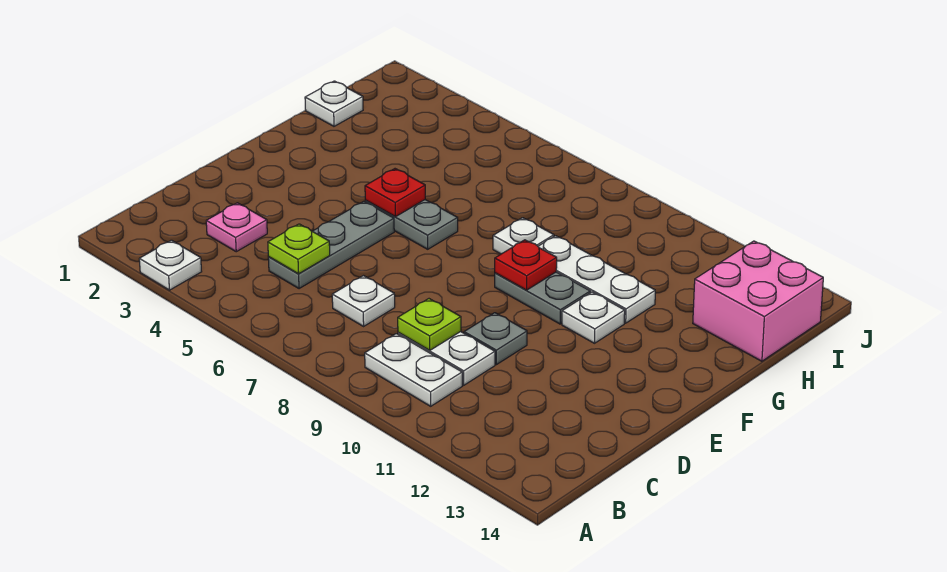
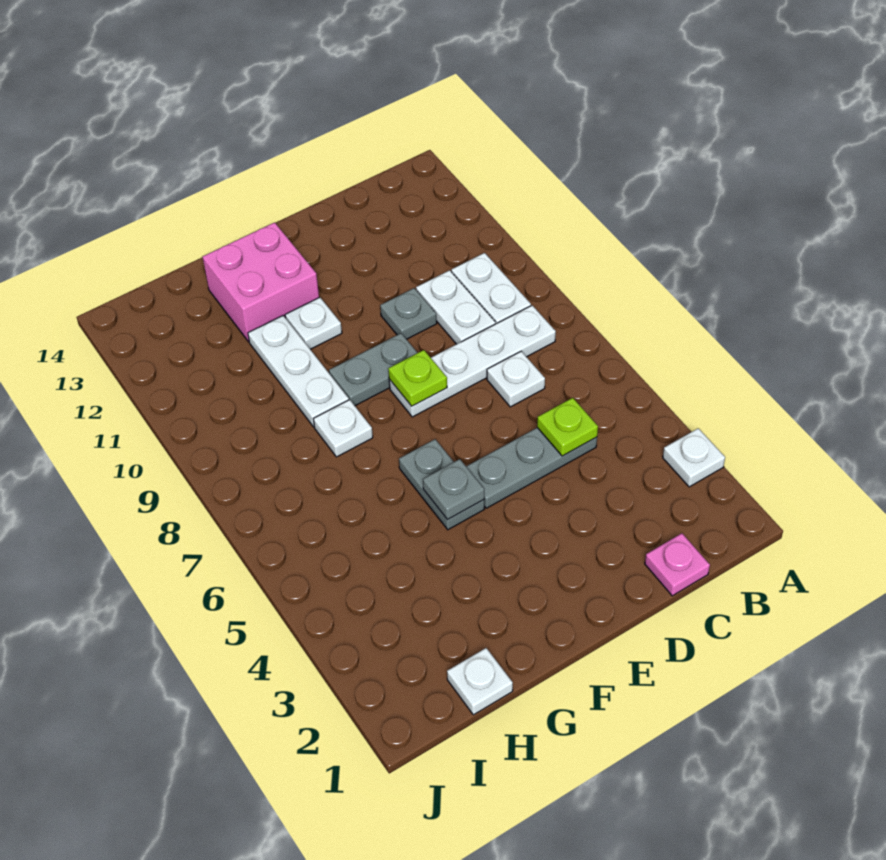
none -> white plate B8:E8 level 1
pink plate C3 level 1 -> pink plate C1 level 1
lime plate C9 level 2 -> lime plate E8 level 2
red plate F5 level 2 -> grey plate F5 level 2
grey plate F9:F10 level 1 -> grey plate E9:F9 level 1
red plate F9 level 2 -> none
pink brick H13:I14 level 1 -> pink brick F12:G13 level 1

